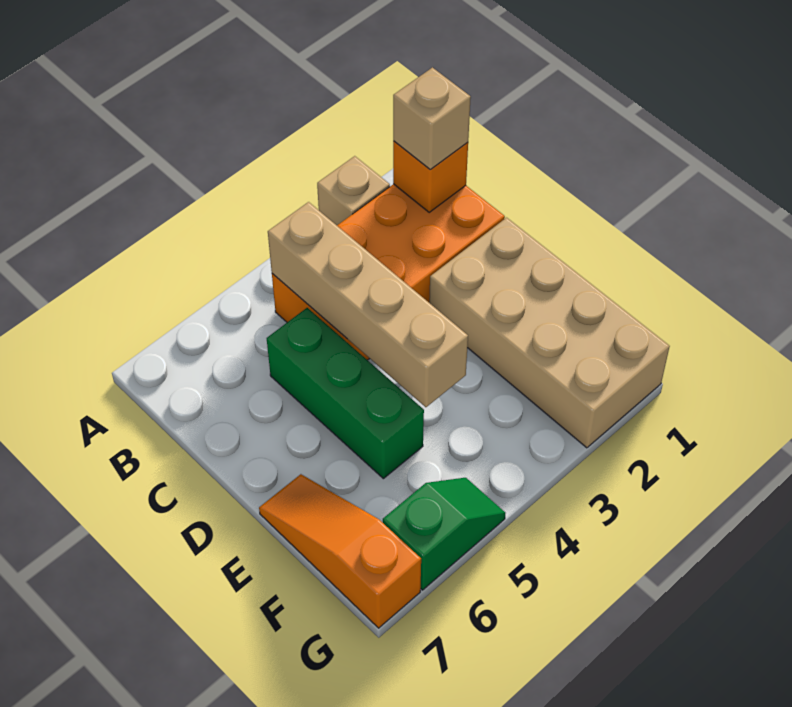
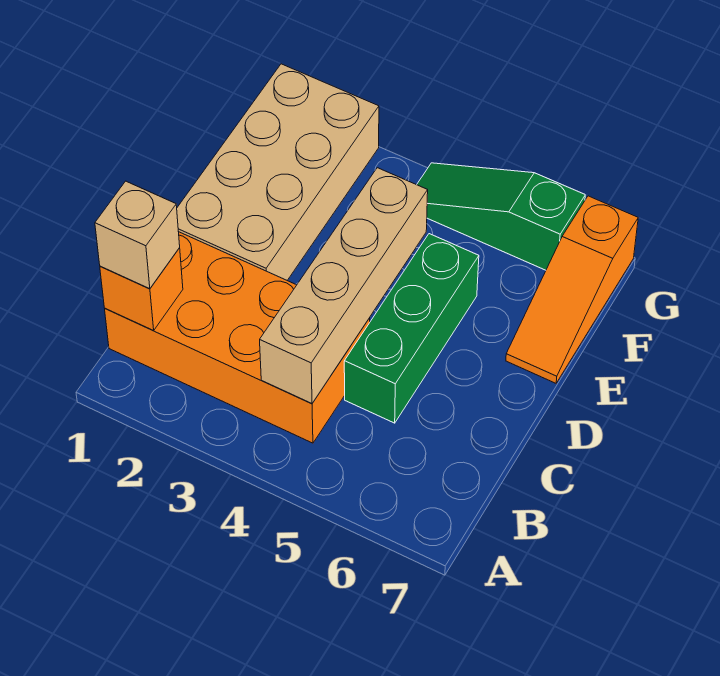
tan brick A2 level 1 -> none
green slope G5:G6 level 1 top 6 -> green slope G4:G6 level 1 top 6

